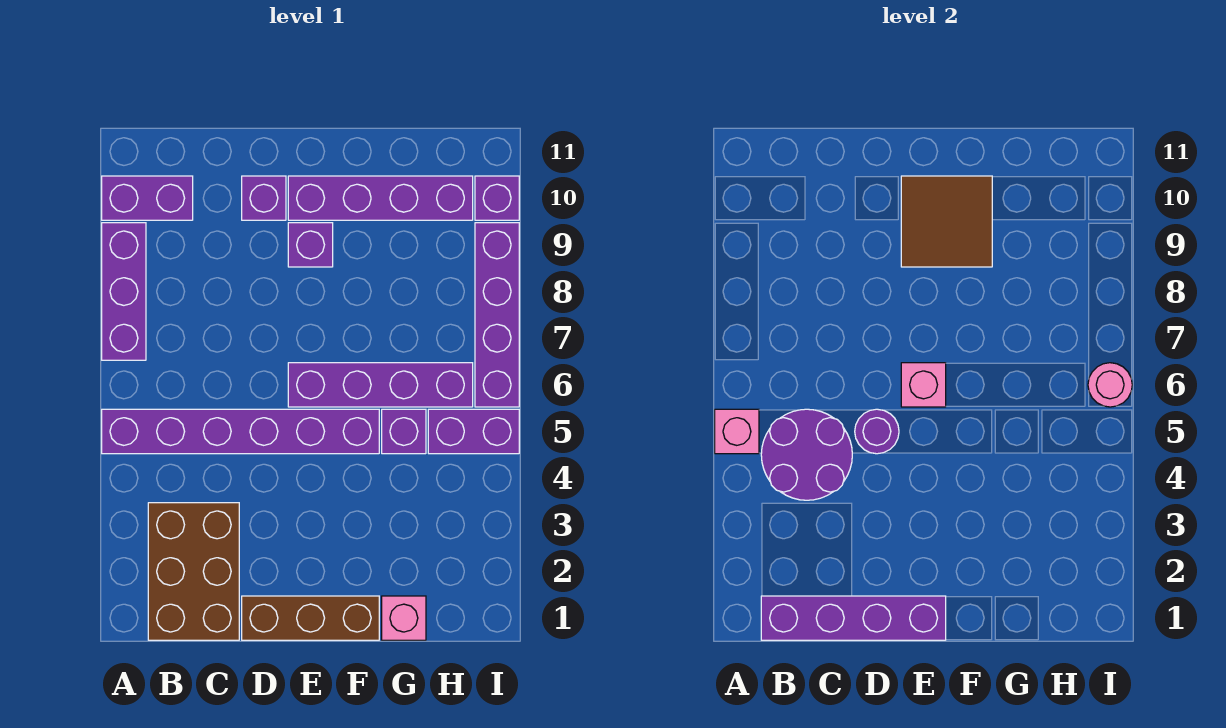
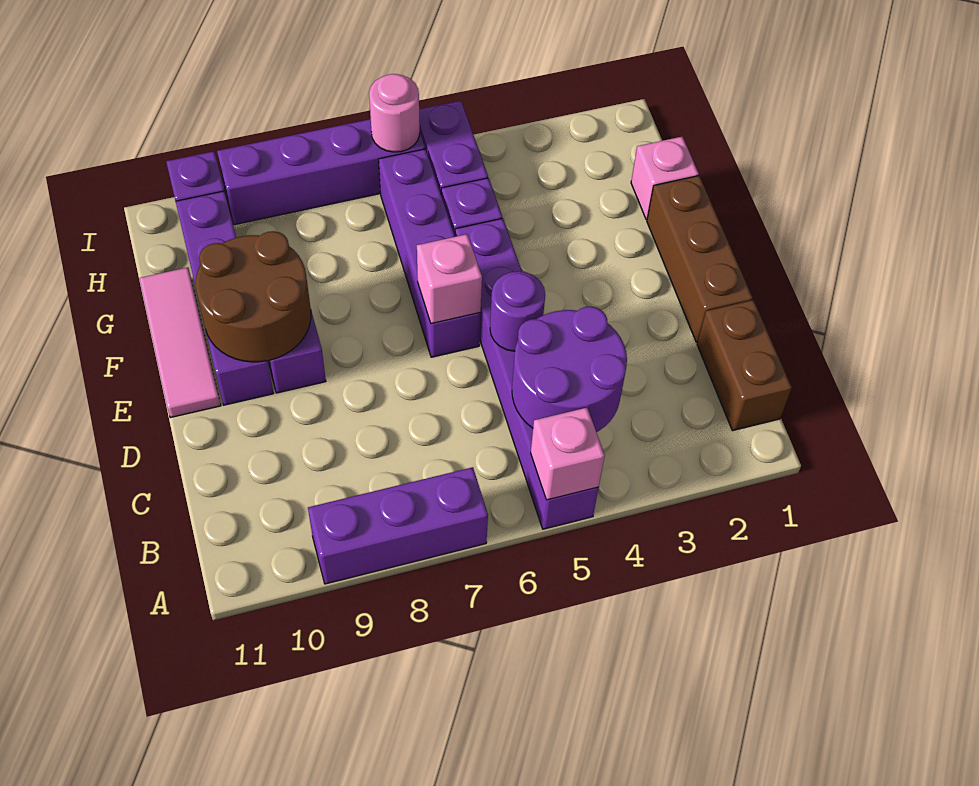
purple brick A10:B10 level 1 -> none
brown brick B1:C3 level 1 -> brown brick B1:C1 level 1
purple brick B1:E1 level 2 -> none
purple brick D10 level 1 -> none
brown tile E9:F10 level 2 -> brown round brick E9:F10 level 2
none -> pink tile E11:G11 level 1

